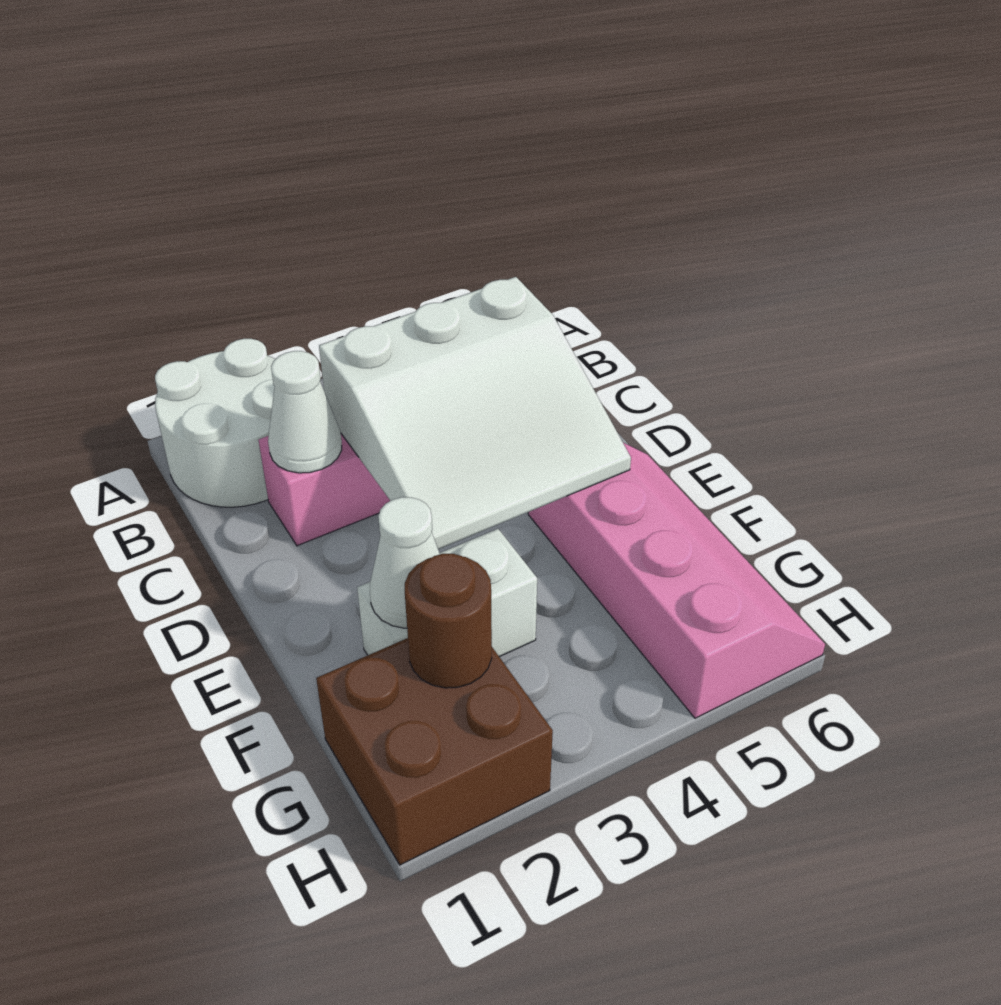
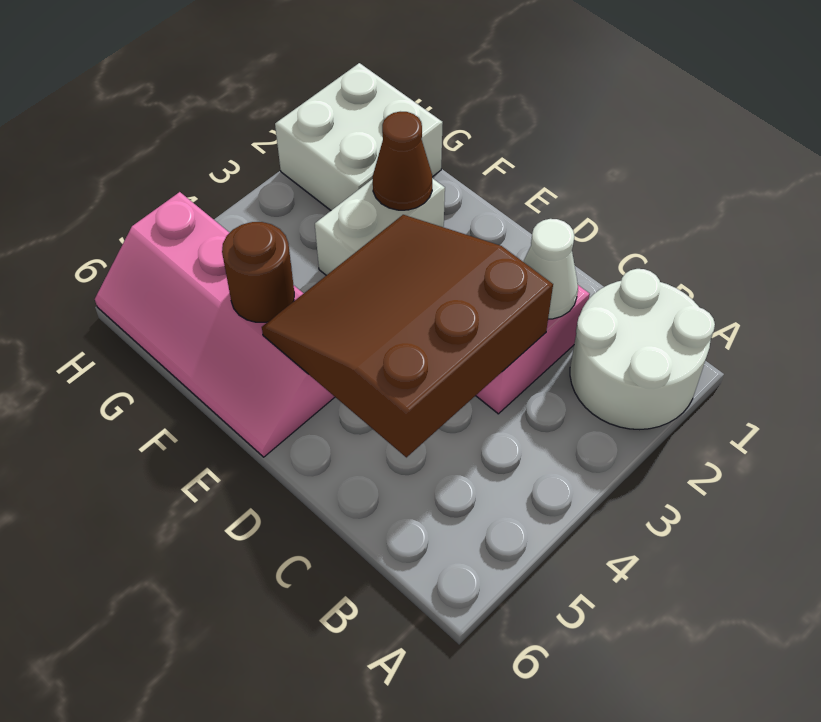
white slope C3:E5 level 2 top C -> brown slope C3:E5 level 2 top C
white cone F2 level 2 -> brown cone F2 level 2
brown brick G1:H2 level 1 -> white brick G1:H2 level 1
brown round brick G2 level 2 -> brown round brick F5 level 2

